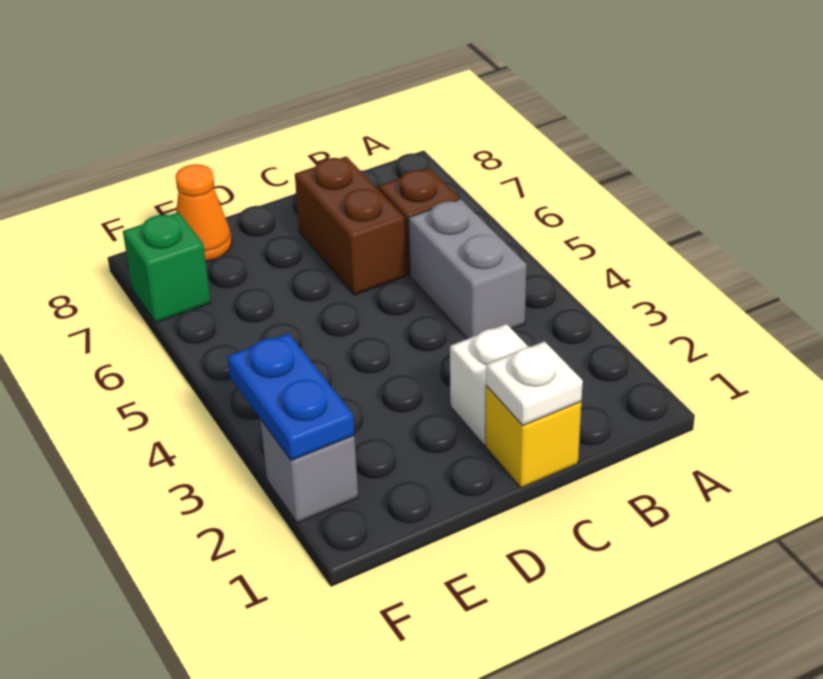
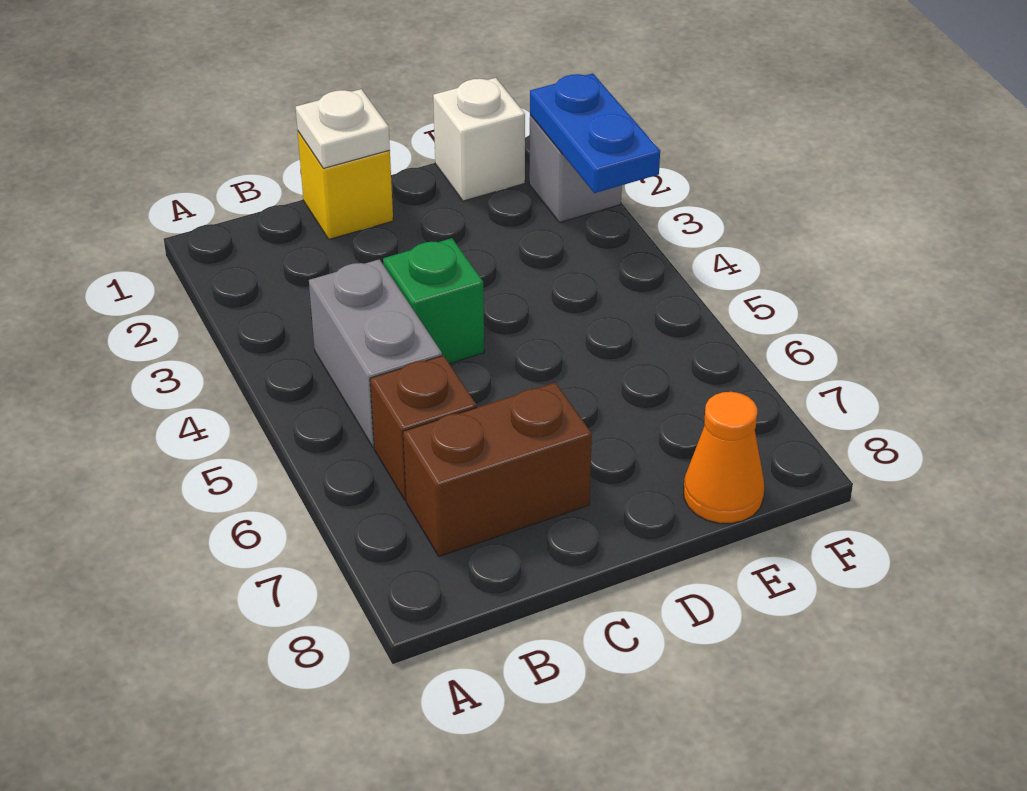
white brick C2 level 1 -> white brick E1 level 1
brown brick C6:C7 level 1 -> brown brick B7:C7 level 1
green brick F7 level 1 -> green brick C4 level 1

